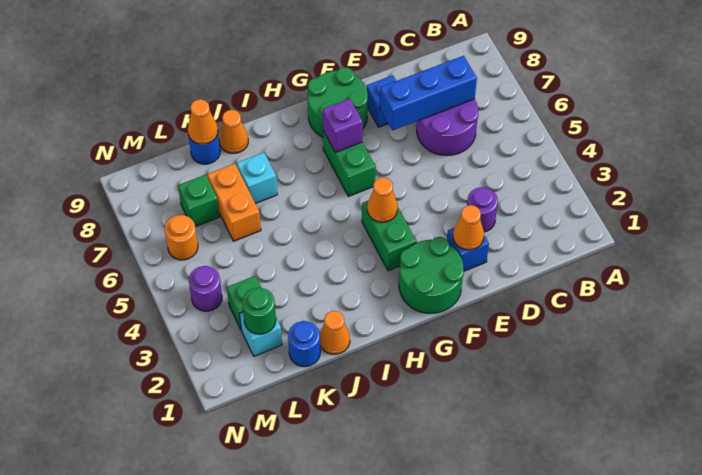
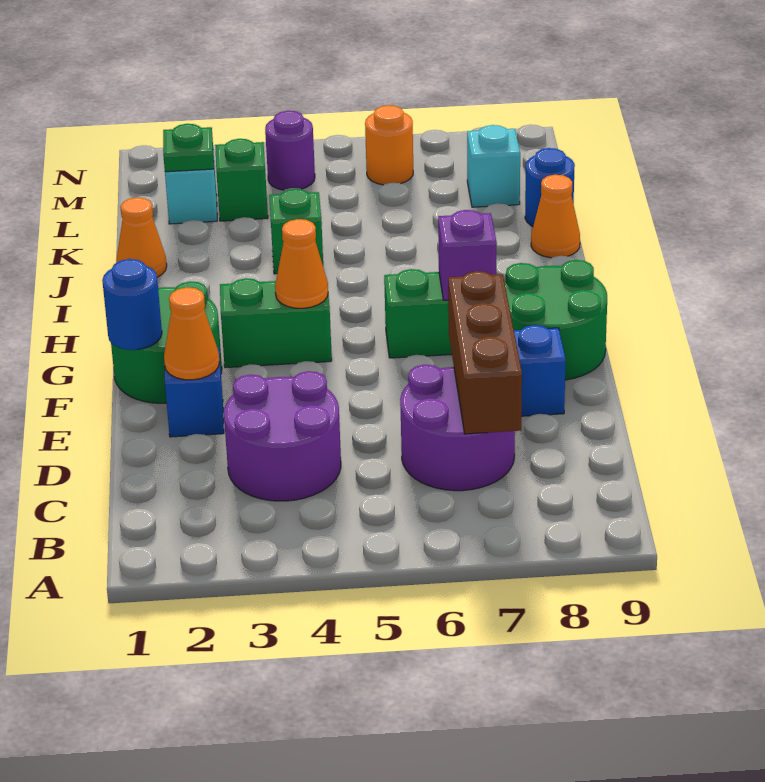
blue brick C7:E7 level 2 -> brown brick C7:E7 level 2
purple round brick D3 level 1 -> purple round brick C3:D4 level 1
cyan brick J7 level 1 -> cyan brick L8 level 1
blue round brick K1 level 1 -> blue round brick F1 level 2
orange brick K6:K7 level 1 -> none
orange cone K9 level 2 -> none
green round brick L2 level 2 -> green plate L2 level 2
green brick L7 level 1 -> green brick J4 level 1

